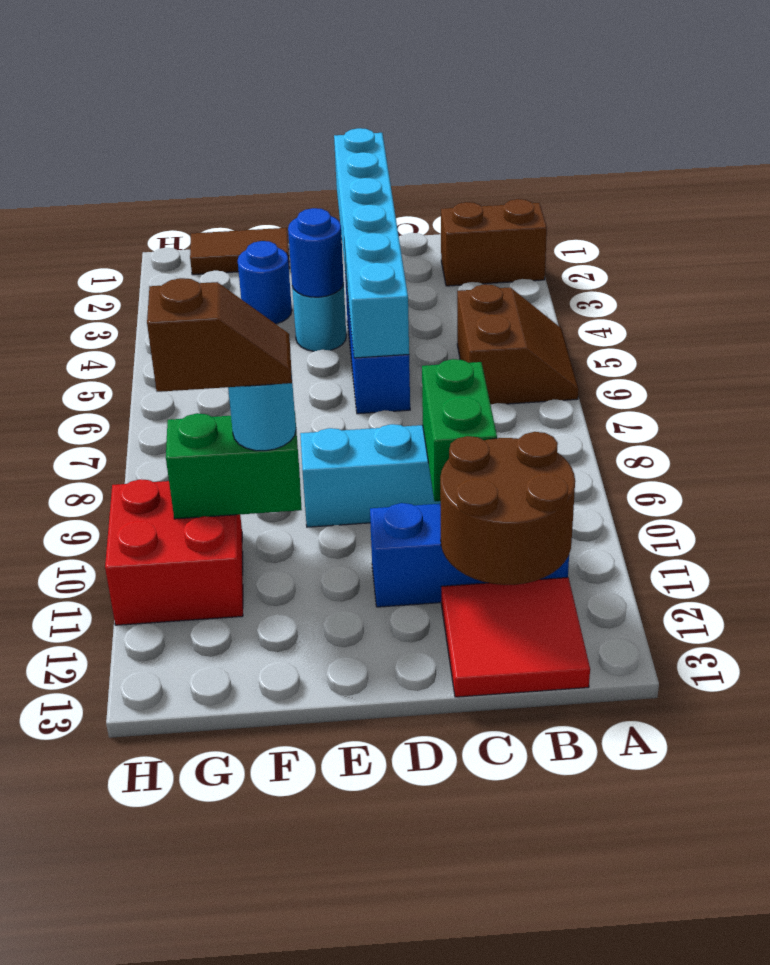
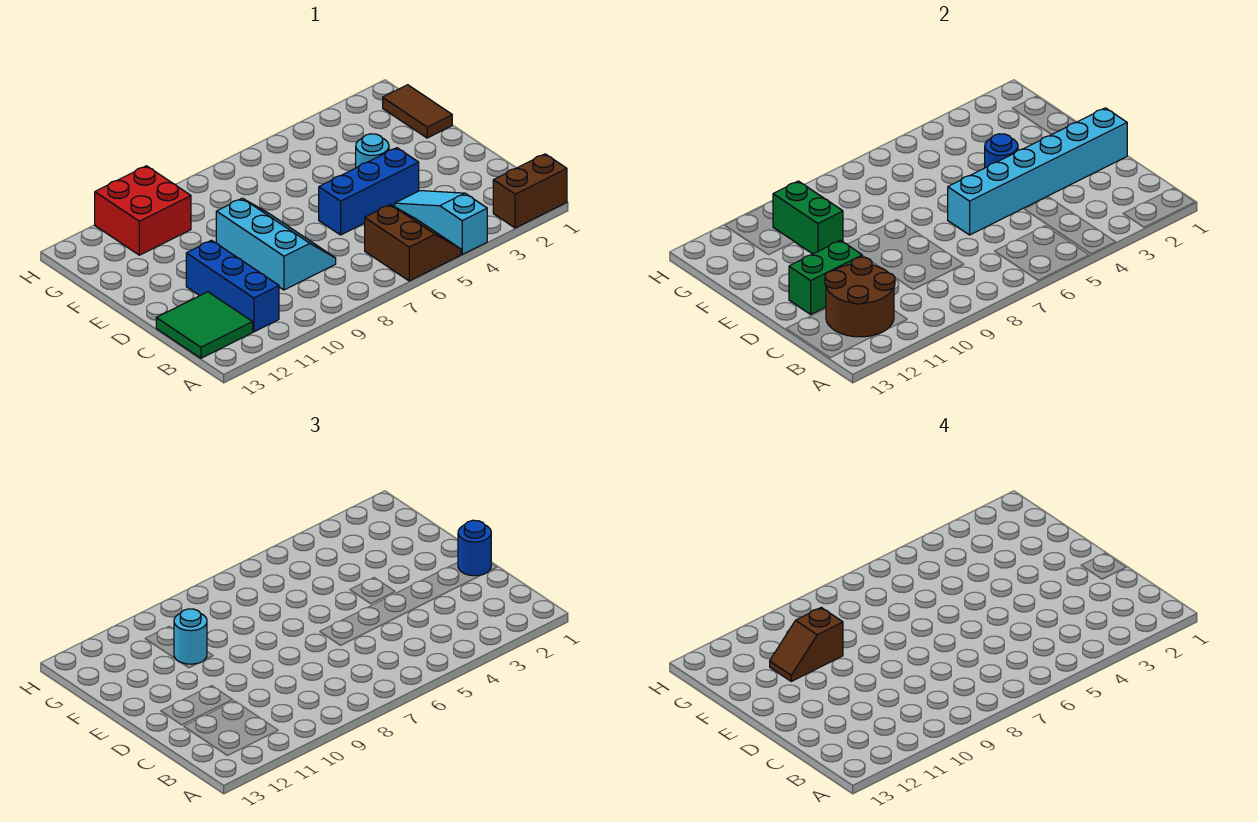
brown brick A2:B2 level 1 -> brown brick A1:A2 level 1
none -> cyan slope A4:C4 level 1 top A
brown slope A5:B6 level 1 top B -> brown slope A5:B6 level 1 top 6
red tile B12:C13 level 1 -> green tile B12:C13 level 1
green brick C9:C10 level 2 -> green brick D11:D12 level 2
blue round brick F3 level 1 -> blue round brick D1 level 3
brown slope F10:G10 level 4 top G -> brown slope F10:F11 level 4 top 10

